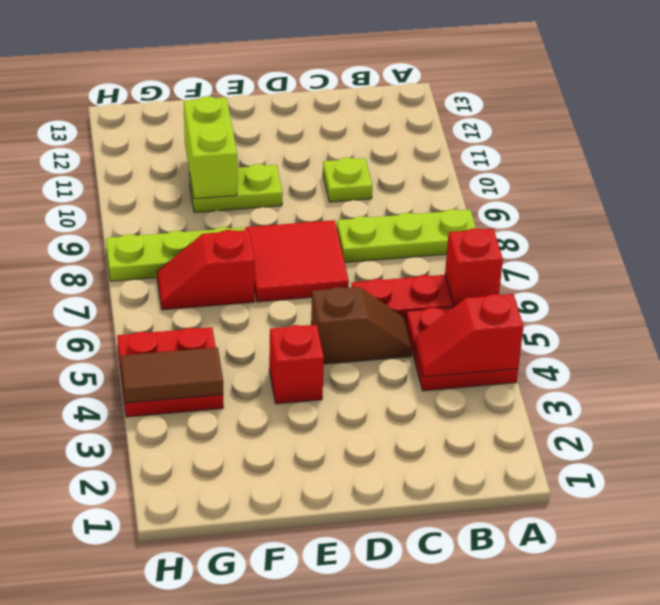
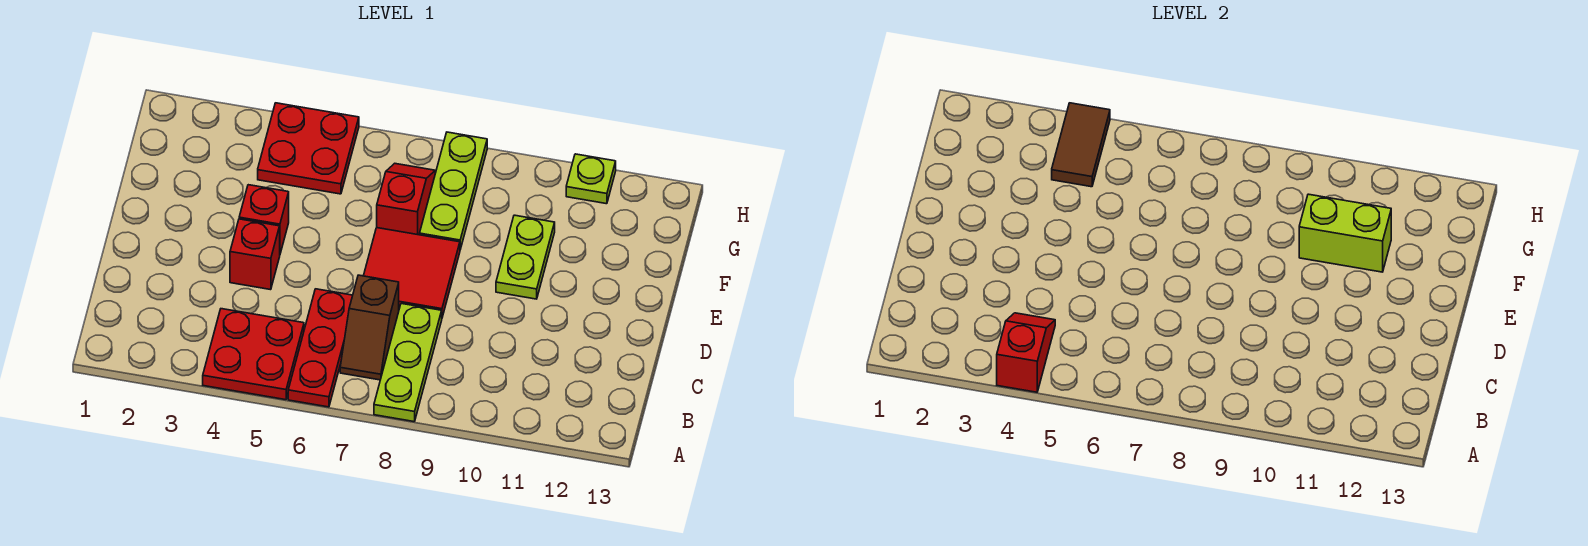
red brick A6 level 2 -> red brick D4 level 1
brown slope C5:D5 level 1 top D -> brown slope B7:C7 level 1 top C
lime plate C10 level 1 -> lime plate H11 level 1

